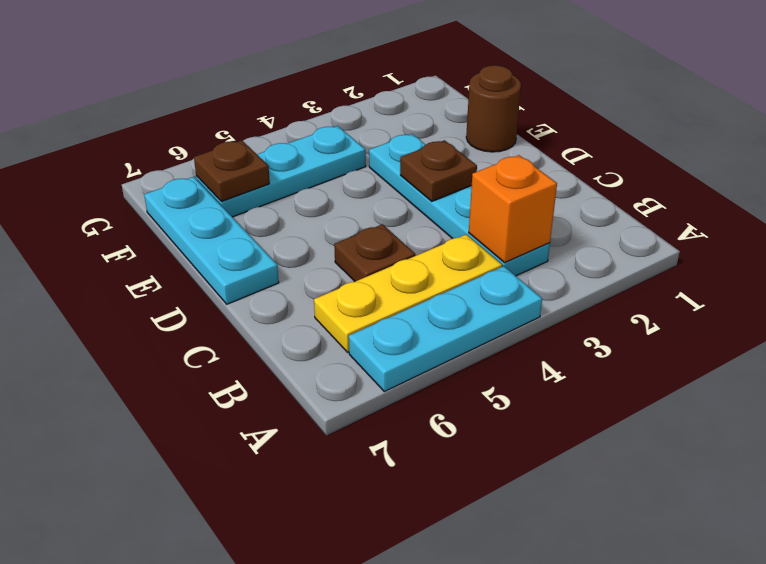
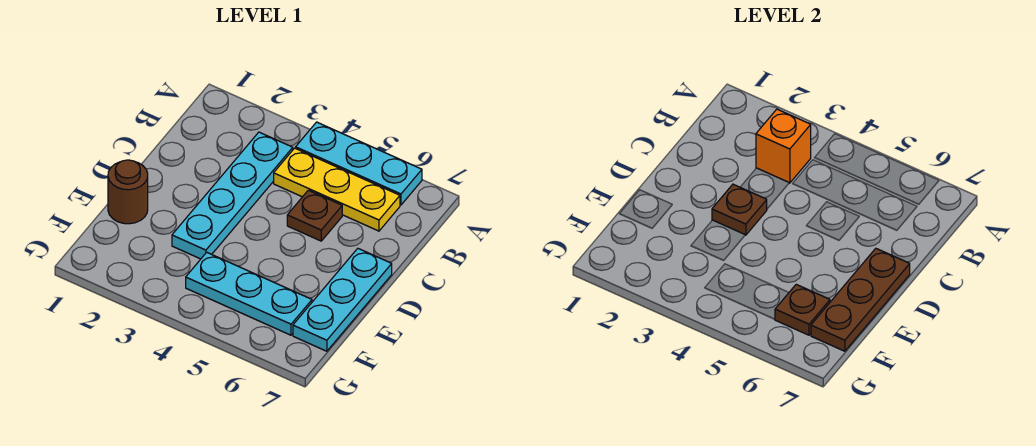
none -> brown plate D7:F7 level 2

